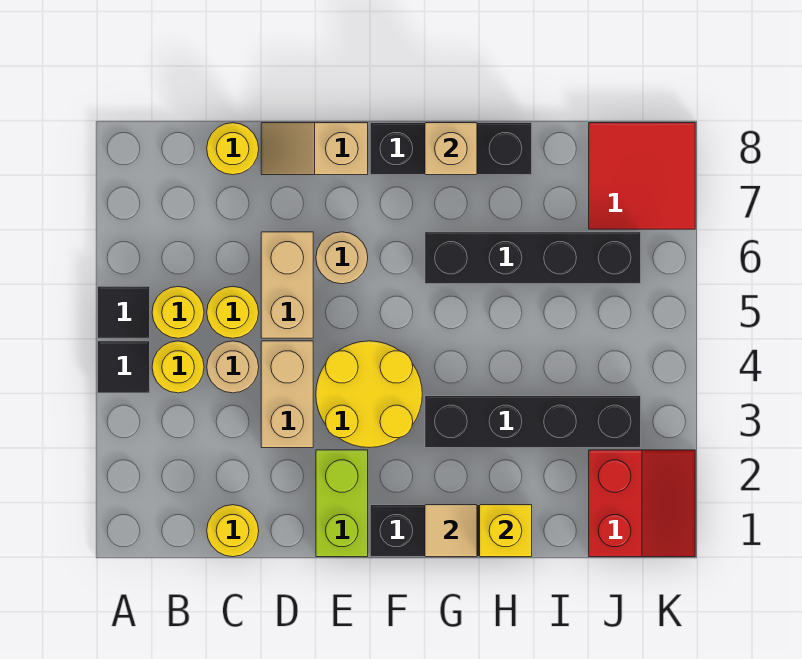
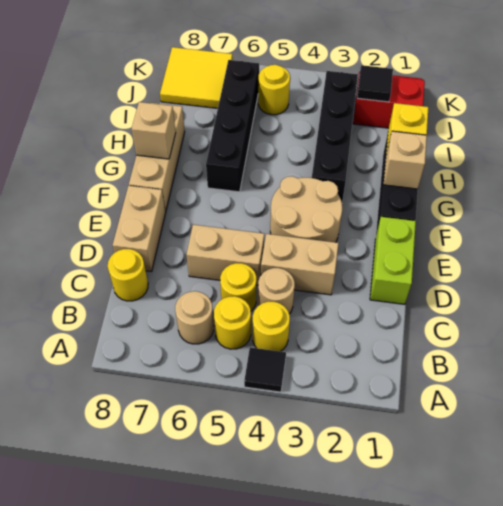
black tile A5 level 1 -> black tile J2 level 2
yellow round brick C1 level 1 -> yellow round brick J5 level 1
tan slope D8:E8 level 1 top E -> tan brick D8:E8 level 1
lime brick E1:E2 level 1 -> lime brick D1:E1 level 1
yellow round brick E3:F4 level 1 -> tan round brick E3:F4 level 1
tan round brick E6 level 1 -> tan round brick B6 level 1
black brick F8:H8 level 1 -> tan brick F8:H8 level 1
tan tile G1 level 2 -> tan brick G1 level 2
red tile J7:K8 level 1 -> yellow tile J7:K8 level 1

